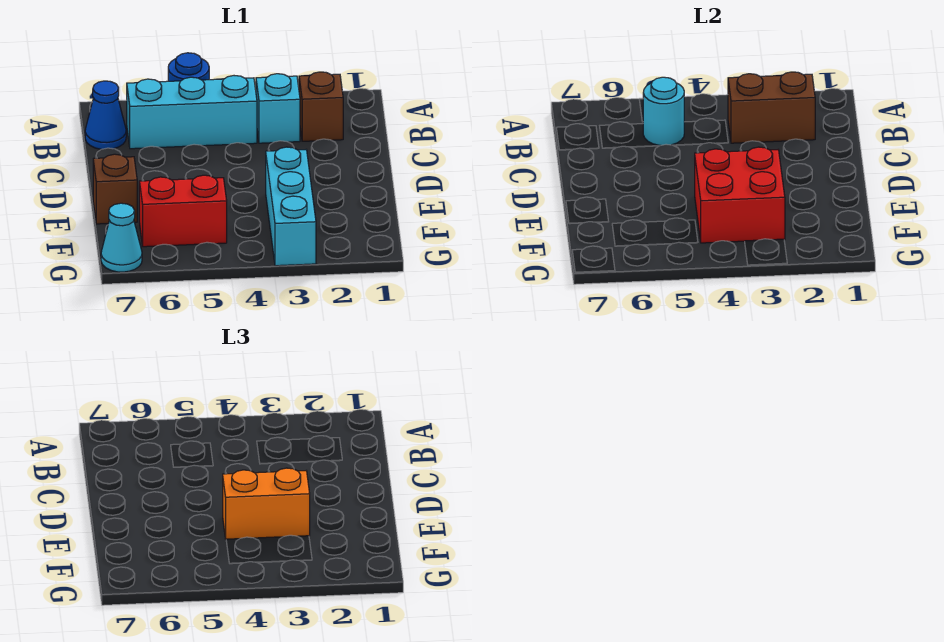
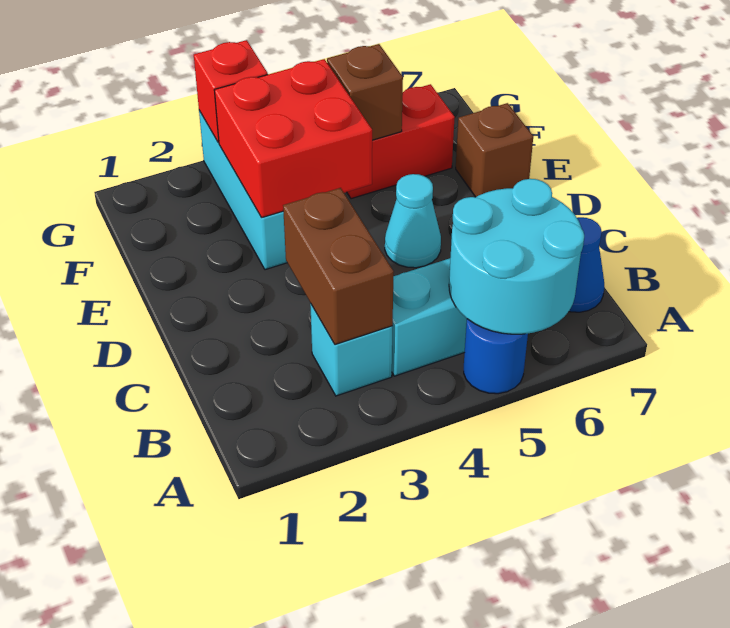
brown brick B2 level 1 -> brown brick F5 level 2
brown brick B2:B3 level 2 -> brown brick B3:C3 level 2
cyan round brick B5 level 2 -> cyan round brick A5:B6 level 2
orange brick E3:E4 level 3 -> none
none -> red brick G3 level 2
cyan cone G7 level 1 -> cyan cone D5 level 1

